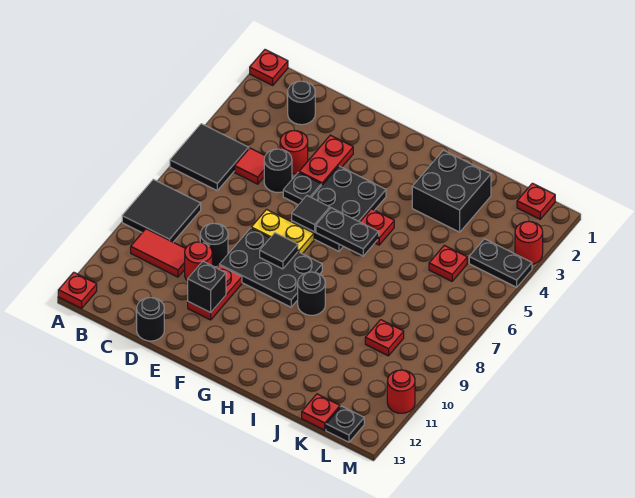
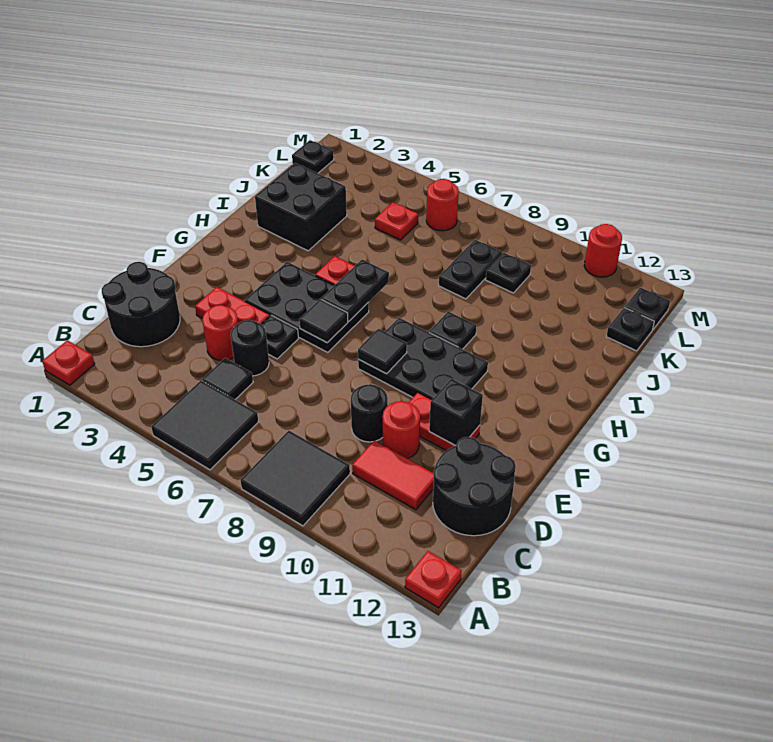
red tile B10:C10 level 1 -> red tile C10:C11 level 1
black round brick C2 level 1 -> black round brick C1:D2 level 1
red tile C5 level 1 -> black tile C5 level 1
black round brick D13 level 1 -> black round brick C12:D13 level 1
yellow plate E7:F7 level 1 -> none
black plate E8:G9 level 1 -> black plate F8:G10 level 1
black round brick H9 level 1 -> black plate H9 level 1
red plate K9 level 1 -> black plate K9 level 1
red plate K13 level 1 -> black plate K13 level 1
red plate L1 level 1 -> black plate L1 level 1
black plate L4:M4 level 1 -> black plate J8:K8 level 1
red round brick M3 level 1 -> red round brick L6 level 1

